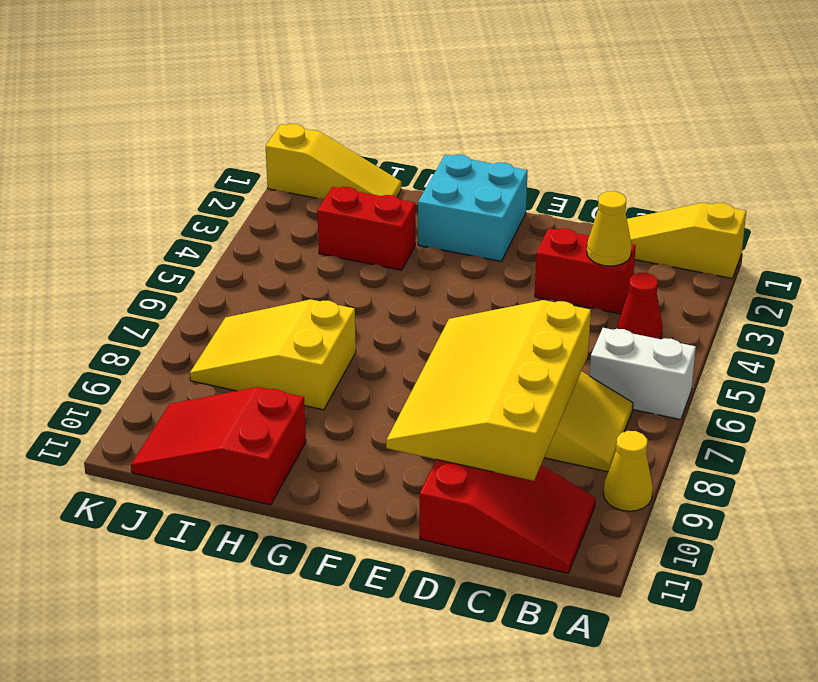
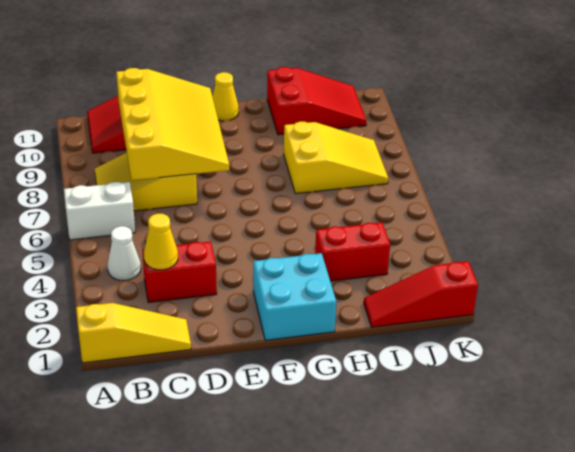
yellow cone A9 level 1 -> yellow cone F11 level 1
red cone B4 level 1 -> white cone B4 level 1
yellow slope I1:K1 level 1 top K -> red slope I1:K1 level 1 top K

